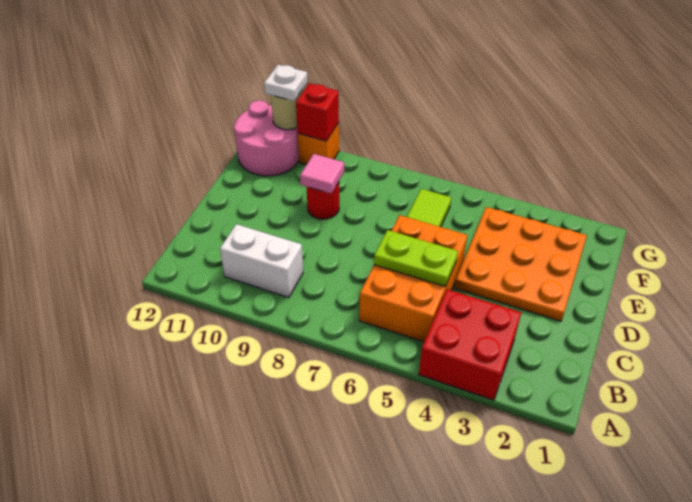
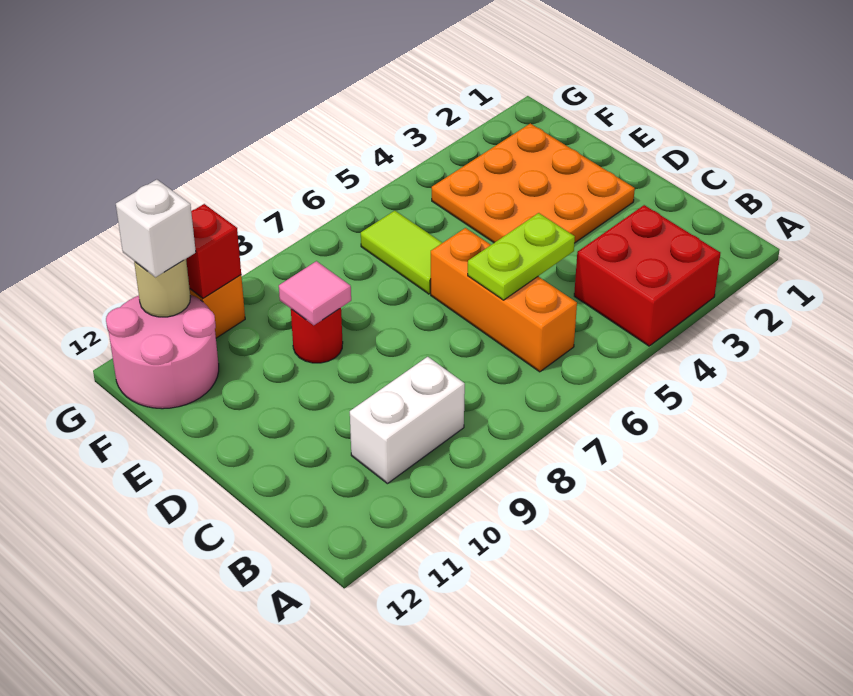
orange brick B5:D6 level 1 -> orange brick B6:D6 level 1
white plate G11 level 3 -> white brick G11 level 3

